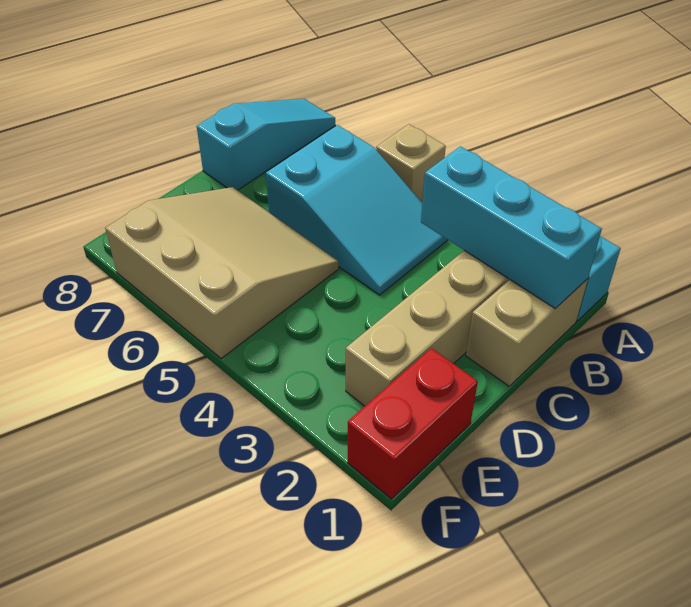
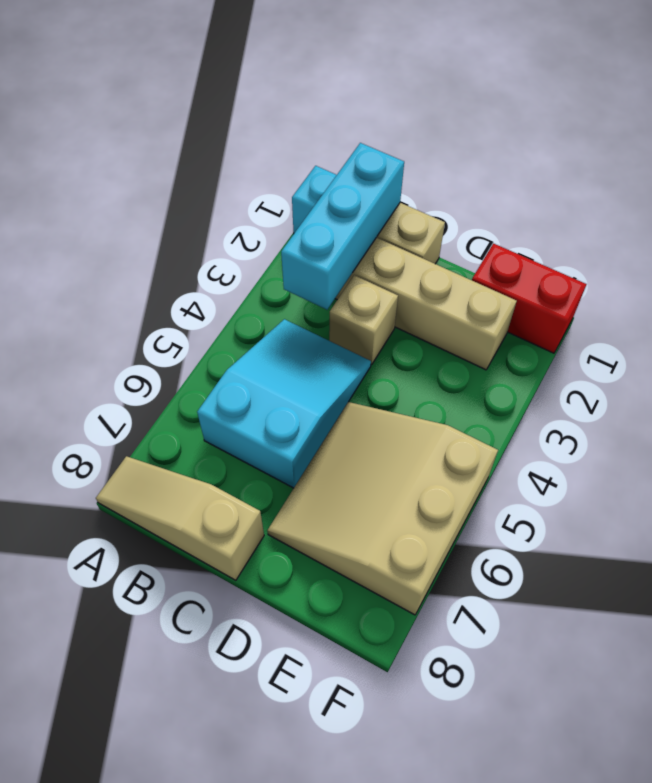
tan brick A5 level 1 -> tan brick C3 level 1
cyan slope A8:C8 level 1 top C -> tan slope A8:C8 level 1 top C

